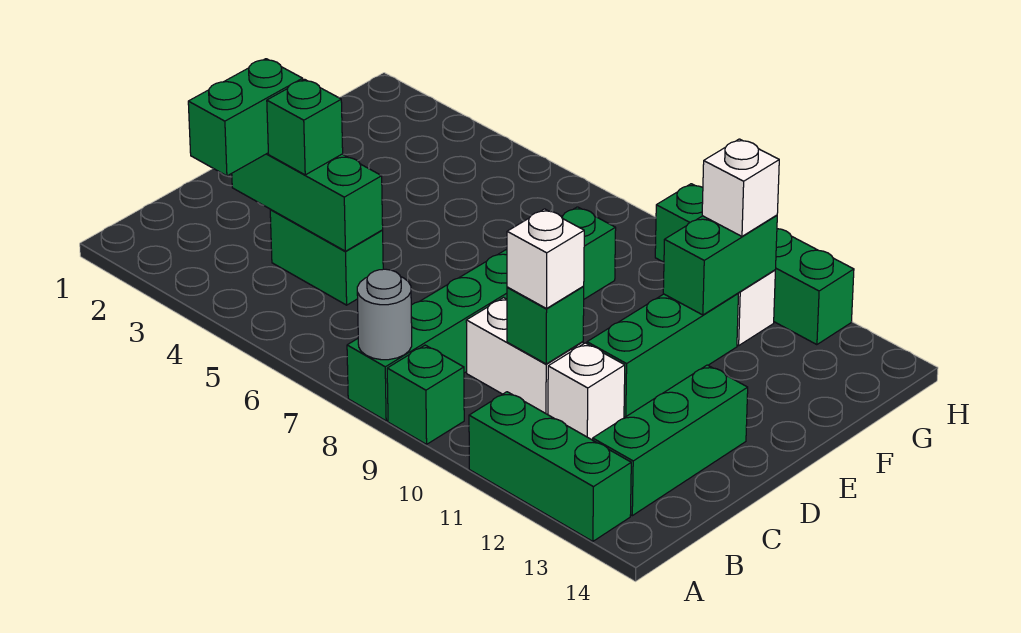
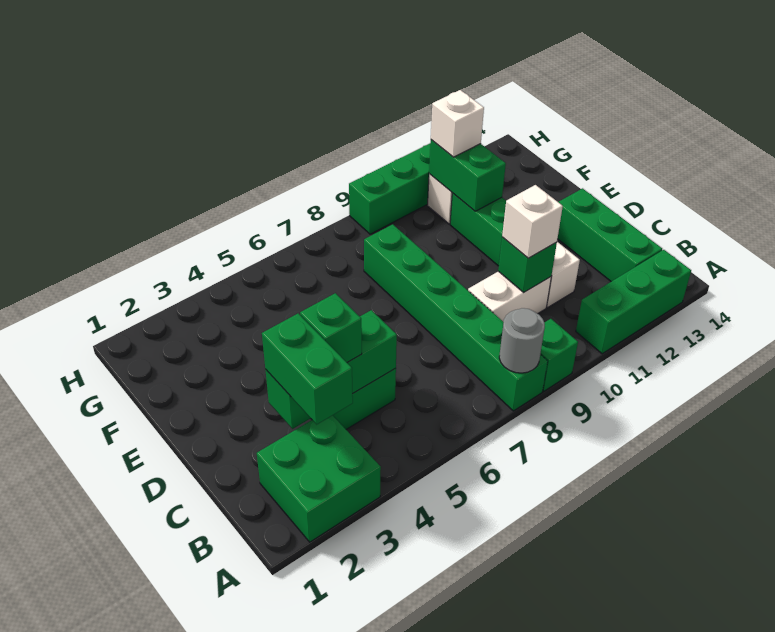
none -> green brick A2:B3 level 1

